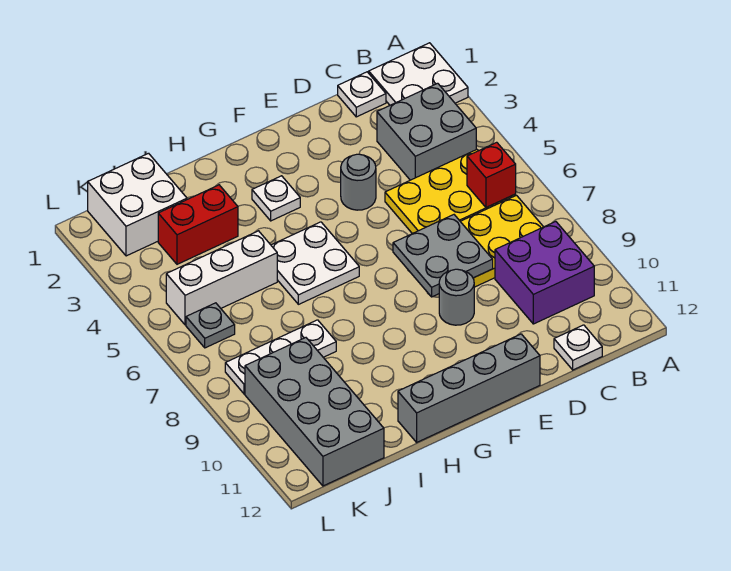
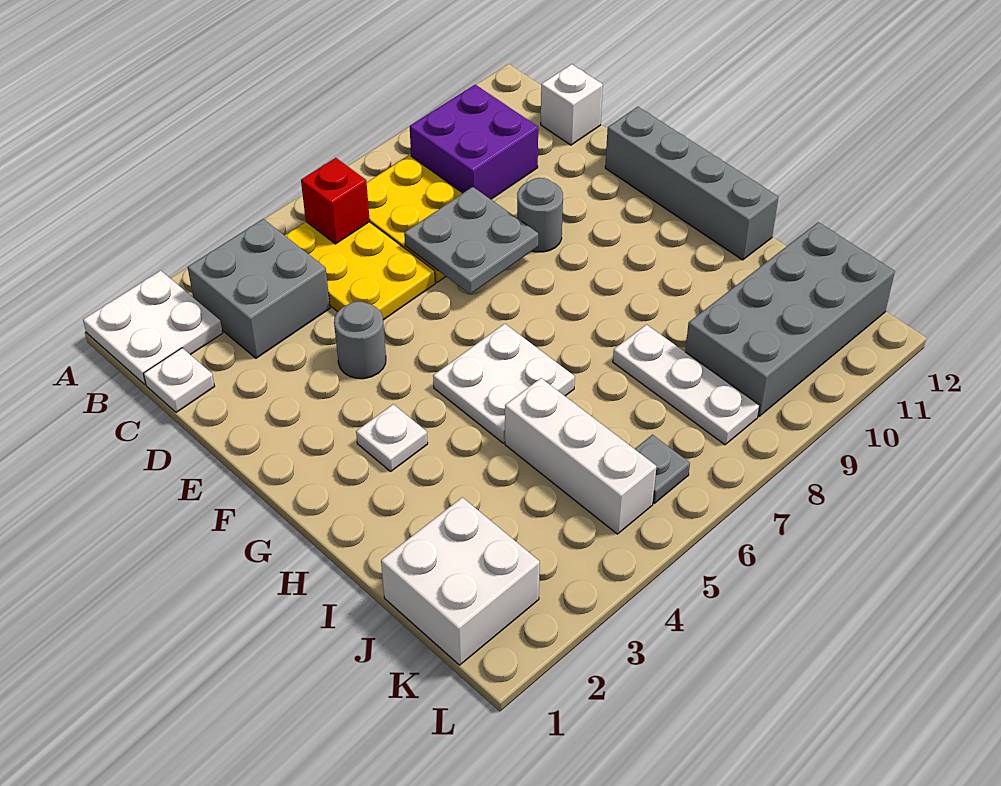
white plate C12 level 1 -> white brick C12 level 1
red brick I3:J3 level 1 -> none

